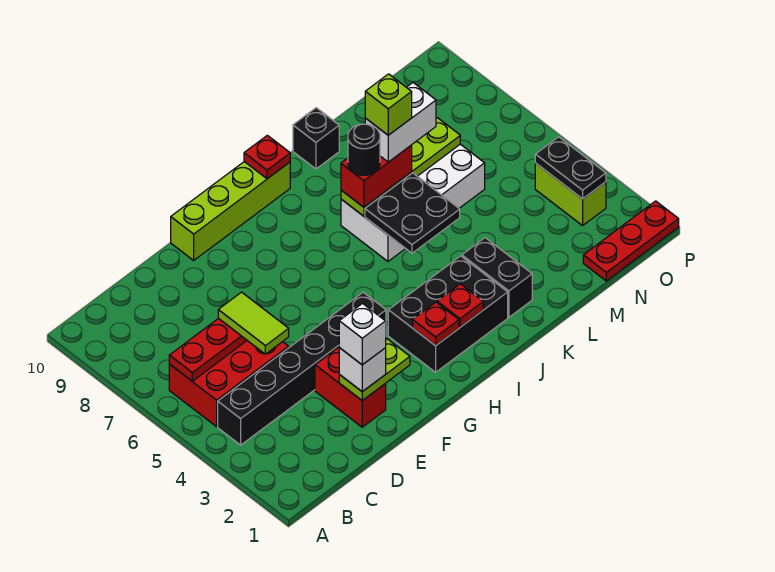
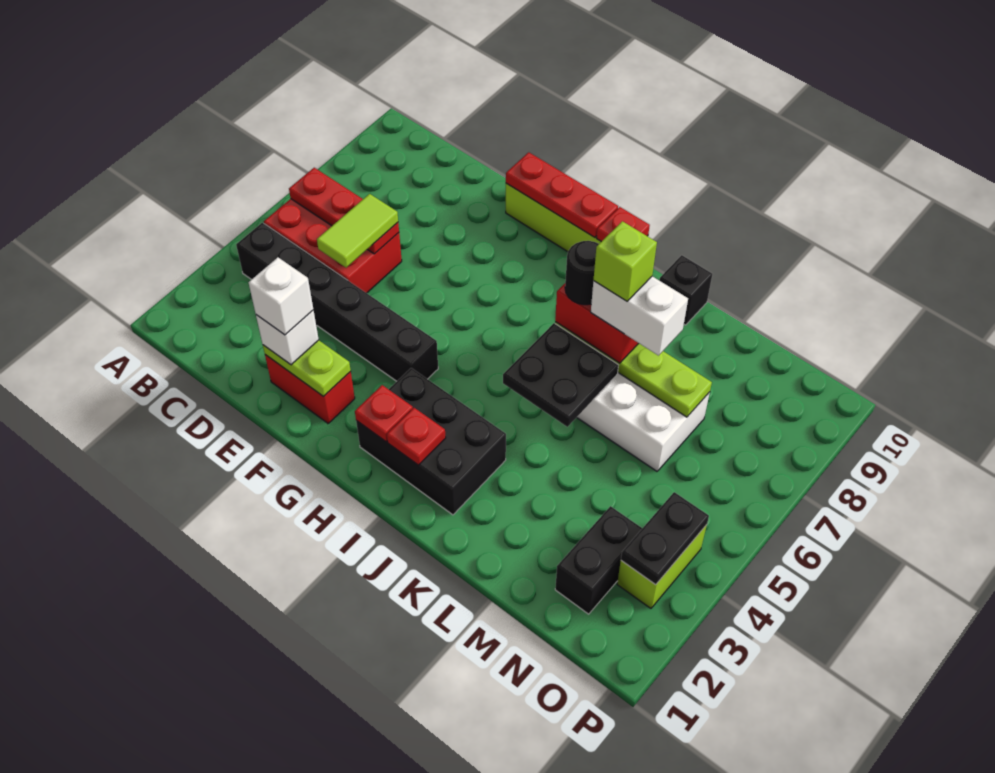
red brick E2:E3 level 1 -> red brick E2:F2 level 1
black brick K2:K3 level 1 -> black brick N2:N3 level 1
red plate N1:P1 level 1 -> red plate F10:H10 level 2

